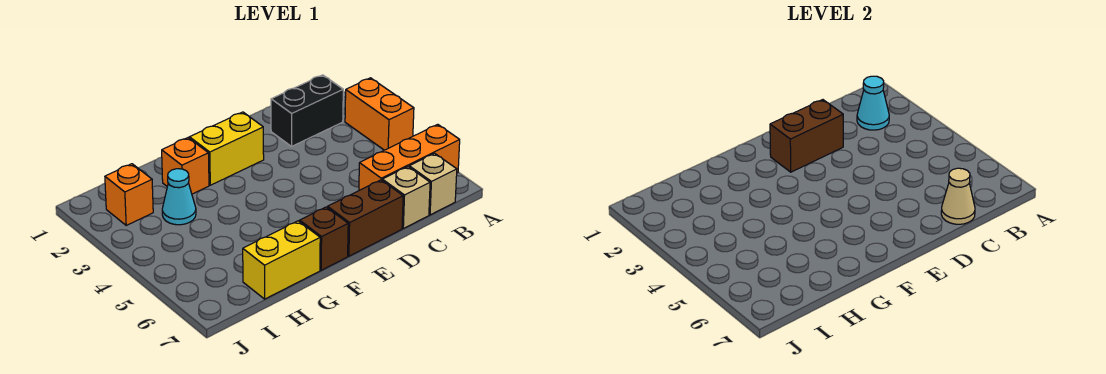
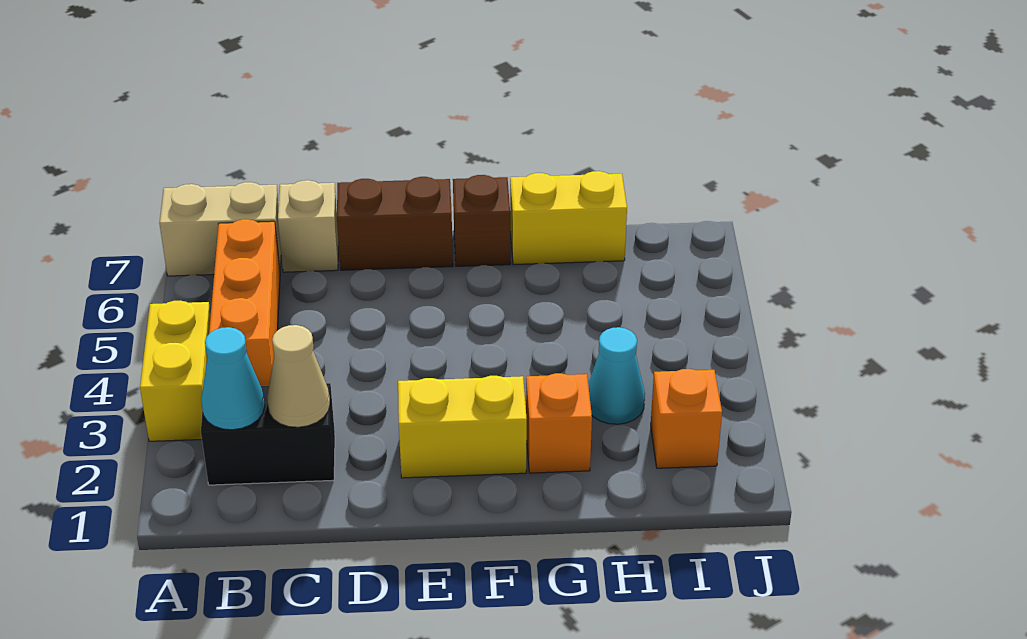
orange brick A3:A4 level 1 -> yellow brick A3:A4 level 1
orange brick A6:C6 level 1 -> orange brick B4:B6 level 1
tan brick B7 level 1 -> tan brick A7:B7 level 1
tan cone C7 level 2 -> tan cone C2 level 2
brown brick D2:E2 level 2 -> none

